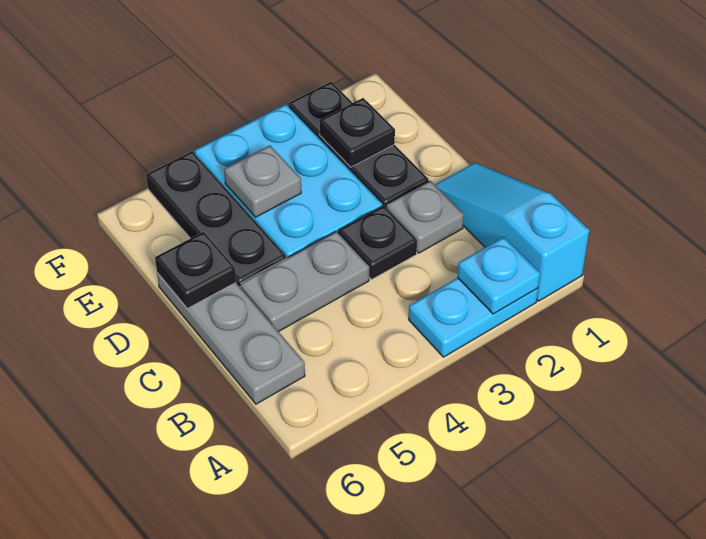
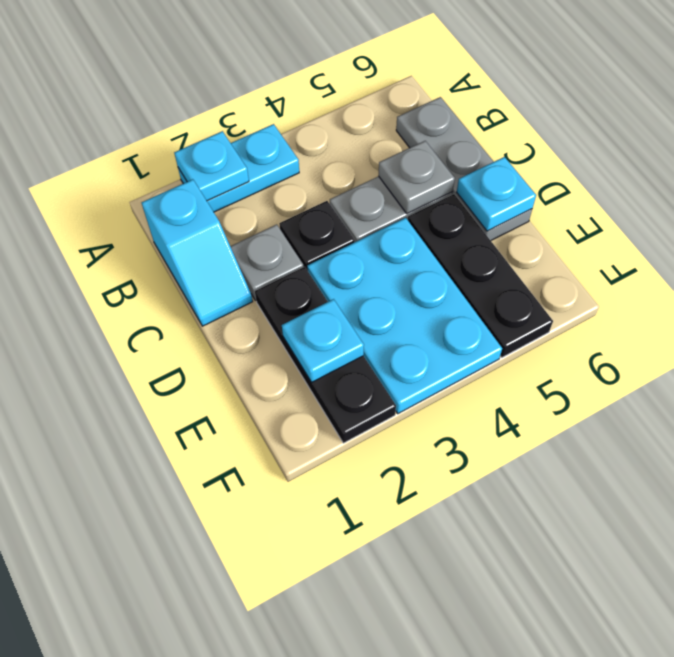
cyan slope A1:C1 level 1 top A -> cyan slope B1:C1 level 1 top B
black plate D6 level 2 -> cyan plate D6 level 2
black plate E2 level 2 -> cyan plate E2 level 2
grey plate E4 level 2 -> grey plate C5 level 2

